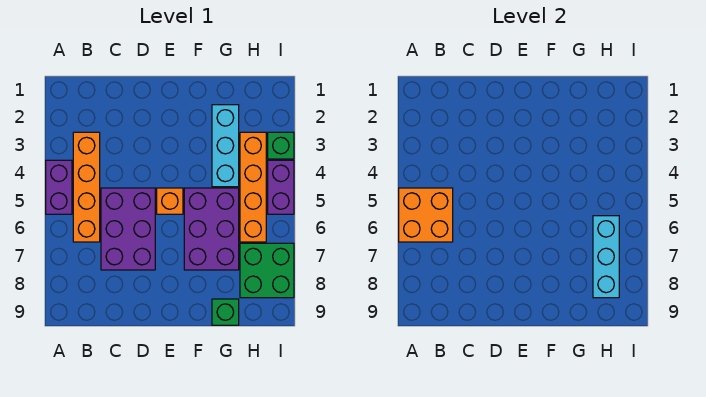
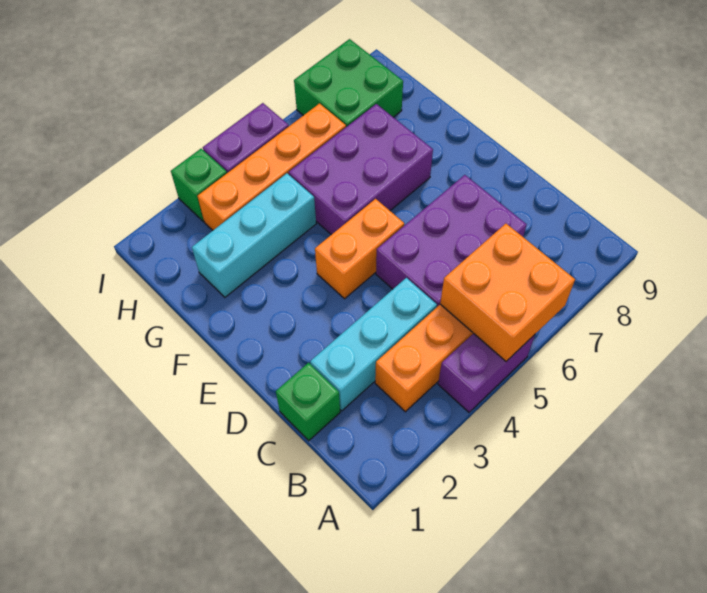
orange brick E5 level 1 -> orange brick E4:E5 level 1
green brick G9 level 1 -> green brick C1 level 1
cyan brick H6:H8 level 2 -> cyan brick C2:C4 level 1

